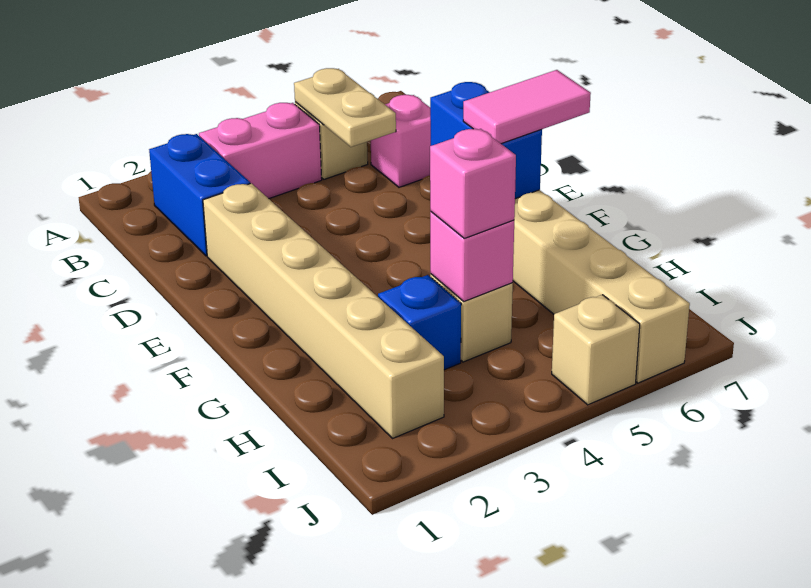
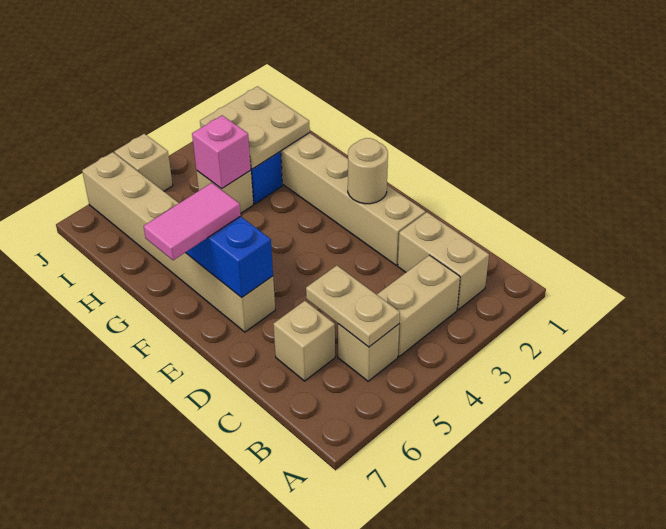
blue brick B2:C2 level 1 -> tan brick B2:C2 level 1
pink brick B3:B4 level 1 -> tan brick B3:B4 level 1
pink brick C6 level 1 -> tan brick C6 level 1
none -> tan round brick E2 level 2
none -> tan plate H2:I3 level 2
pink brick H4 level 3 -> none

